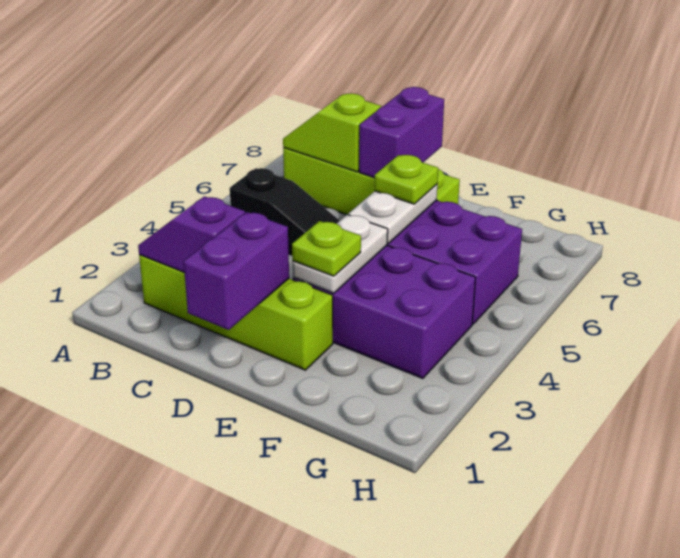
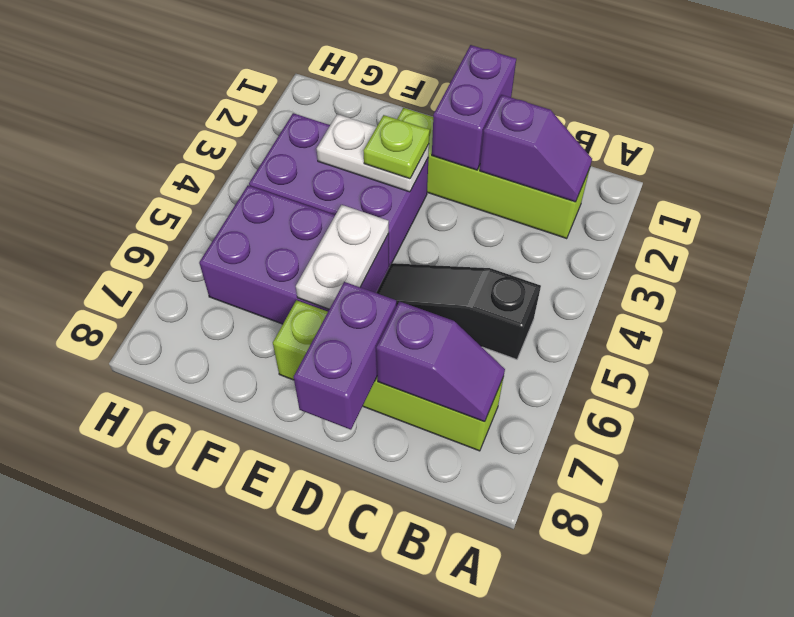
lime slope B7:C7 level 2 top C -> purple slope B7:C7 level 2 top C
white plate E3:E4 level 2 -> white plate E3:F3 level 2
lime plate E6 level 3 -> none

